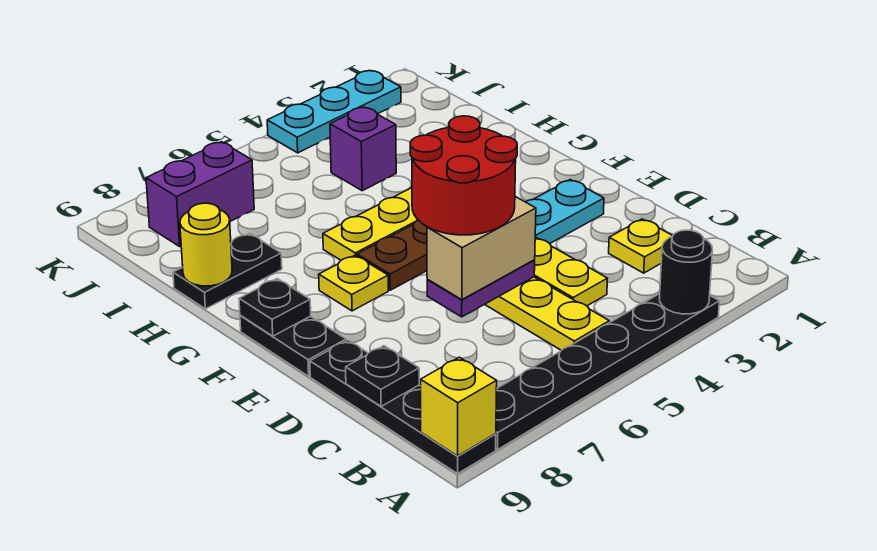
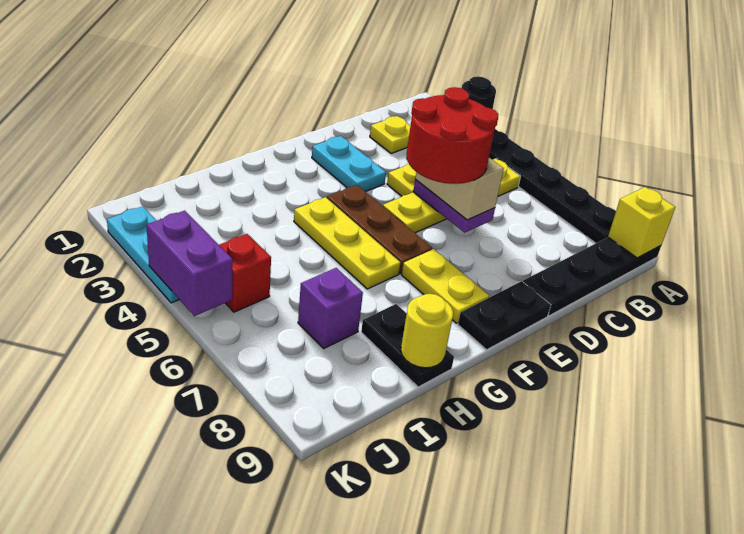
black plate C9 level 2 -> none
yellow plate F7 level 1 -> yellow plate F7:F8 level 1
black plate F9 level 2 -> none
purple brick I4 level 1 -> purple brick I7 level 1
none -> red brick J5 level 1
purple brick J7:J8 level 1 -> purple brick K4:K5 level 2

